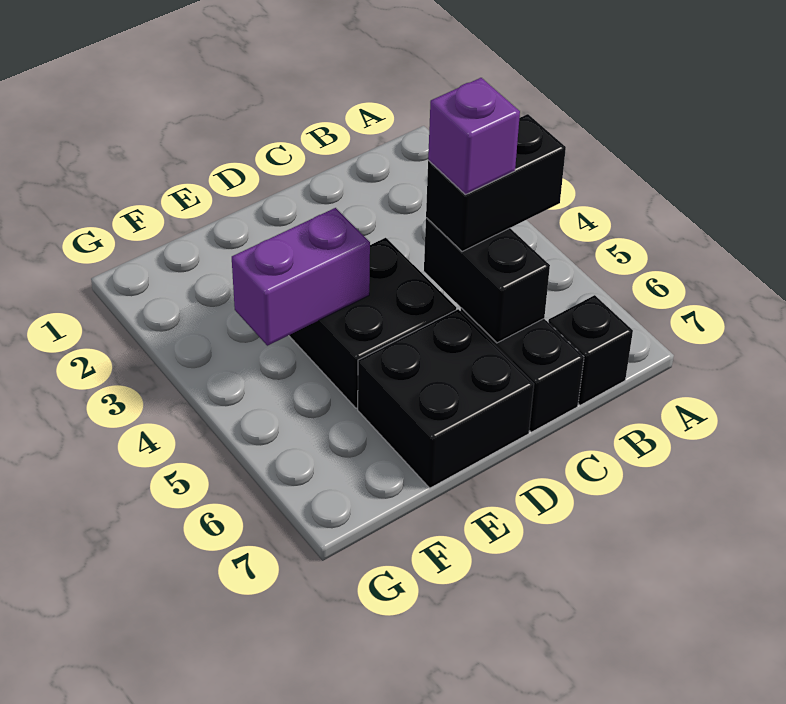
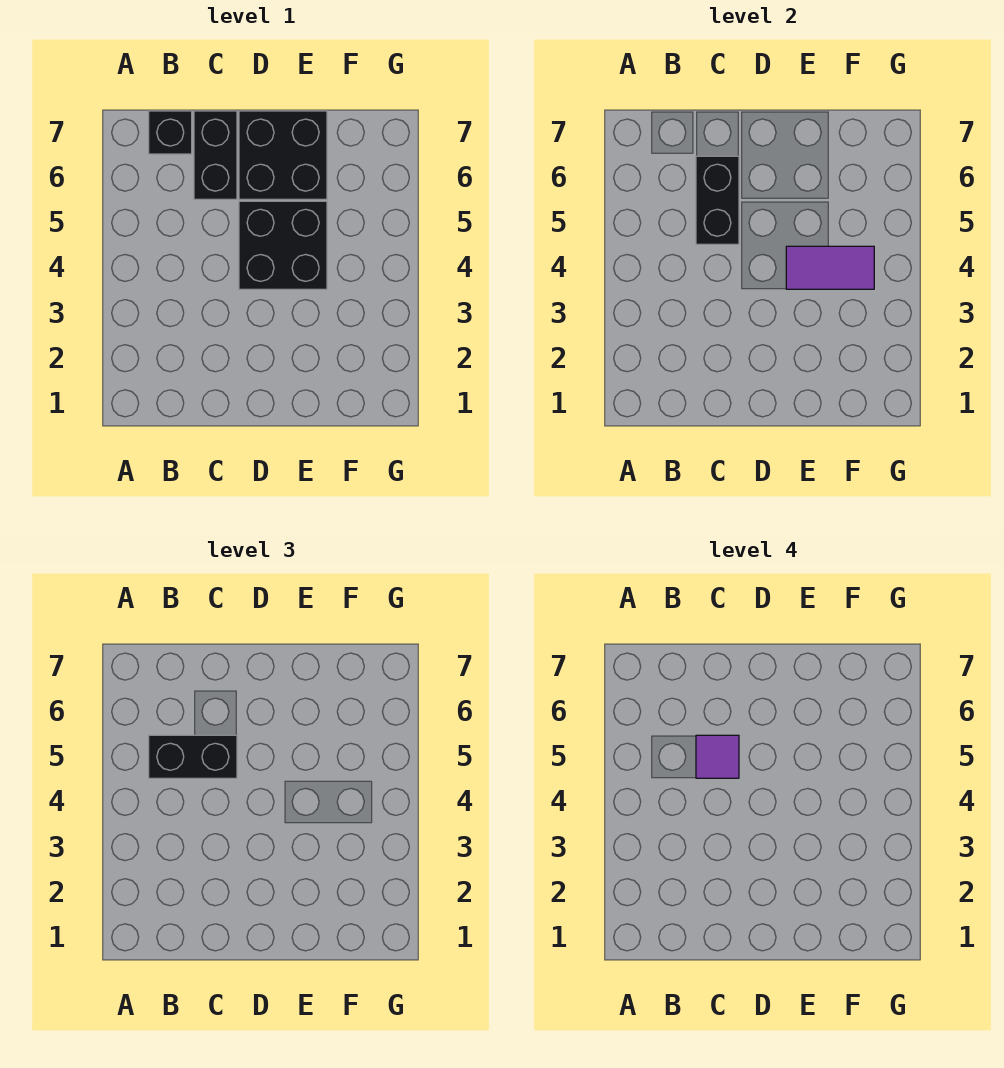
purple brick C5 level 4 -> purple tile C5 level 4
purple brick E4:F4 level 2 -> purple tile E4:F4 level 2

